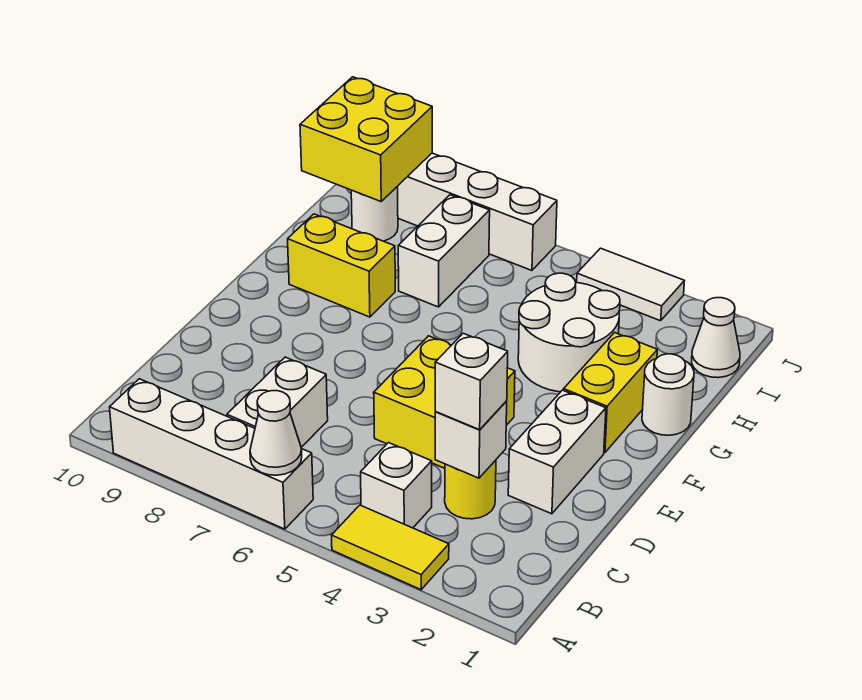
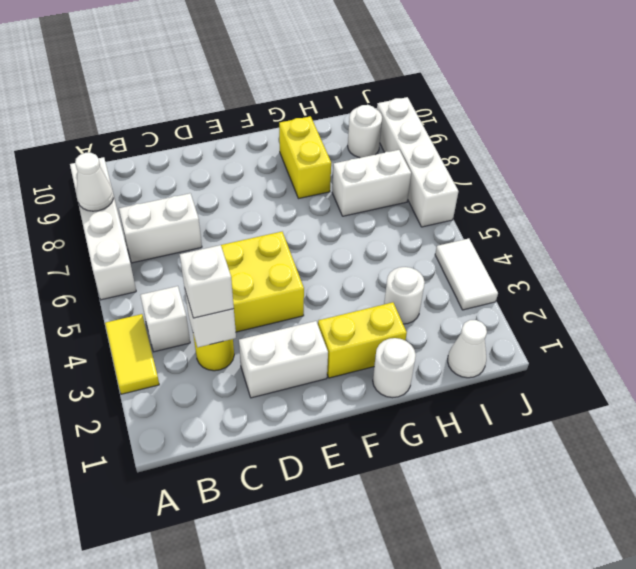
white cone A6 level 2 -> white cone A8 level 2
white round brick G3:H4 level 1 -> white round brick H3 level 1
yellow brick I9:J10 level 2 -> none

